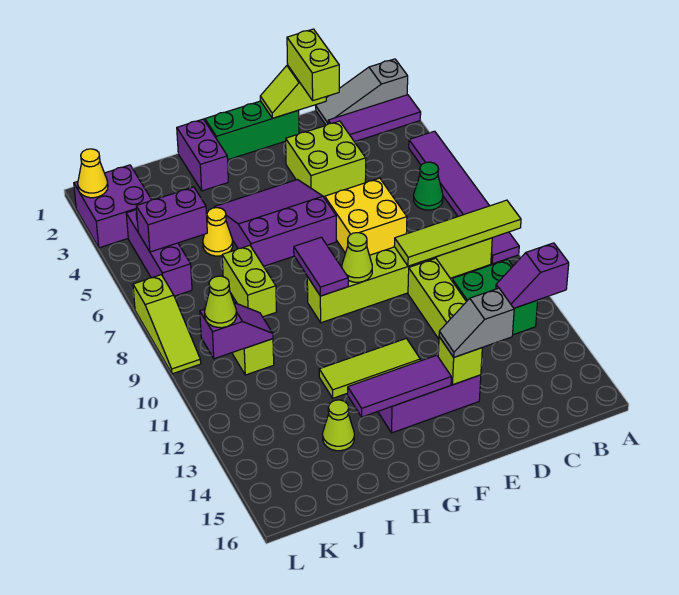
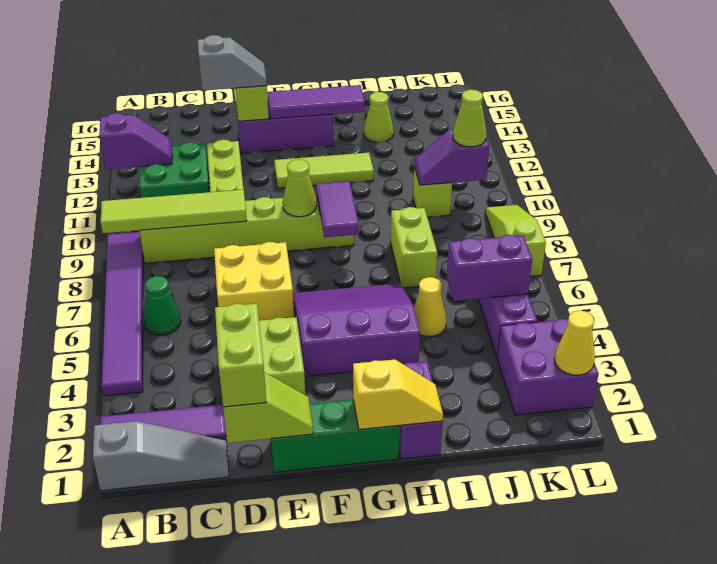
purple slope F4:H6 level 1 top 6 -> purple slope F4:H6 level 1 top 4
none -> yellow slope G1:H1 level 2 top G

